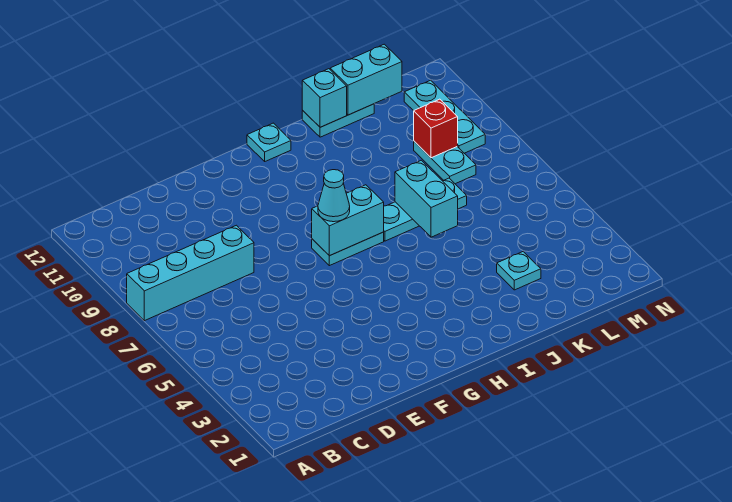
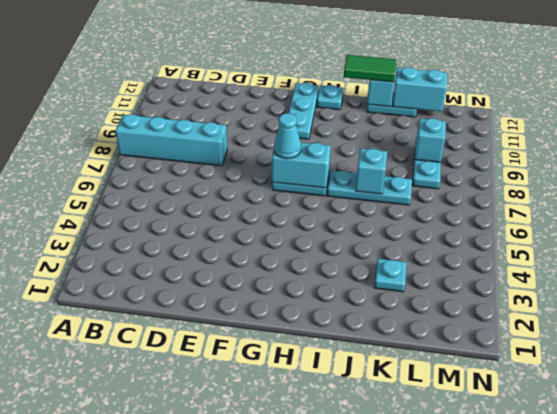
none -> green tile I12:J12 level 3
cyan brick J6:J7 level 2 -> cyan brick J7 level 2
red brick L9 level 2 -> cyan brick L9 level 2
cyan plate M9:M11 level 1 -> cyan plate G10:G12 level 1

